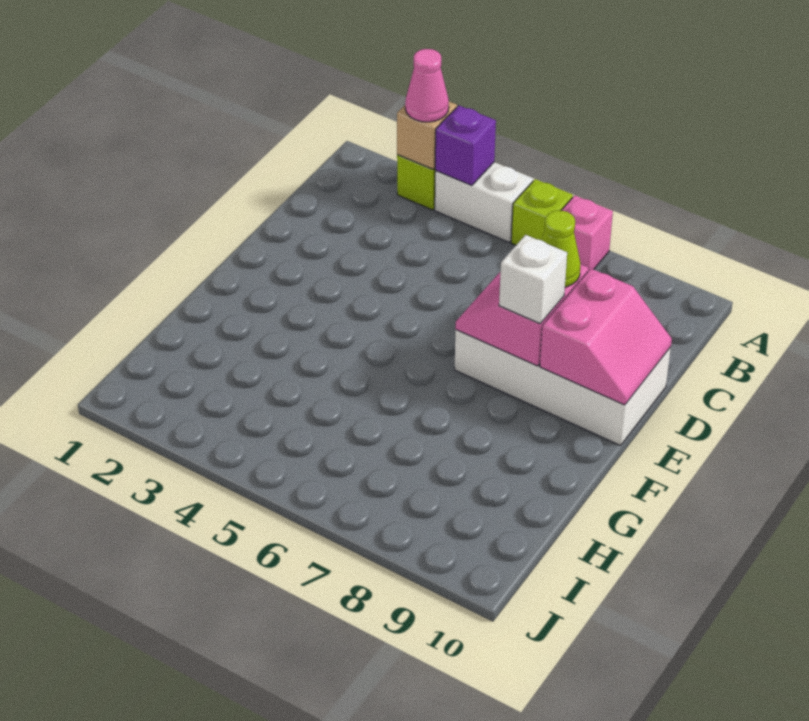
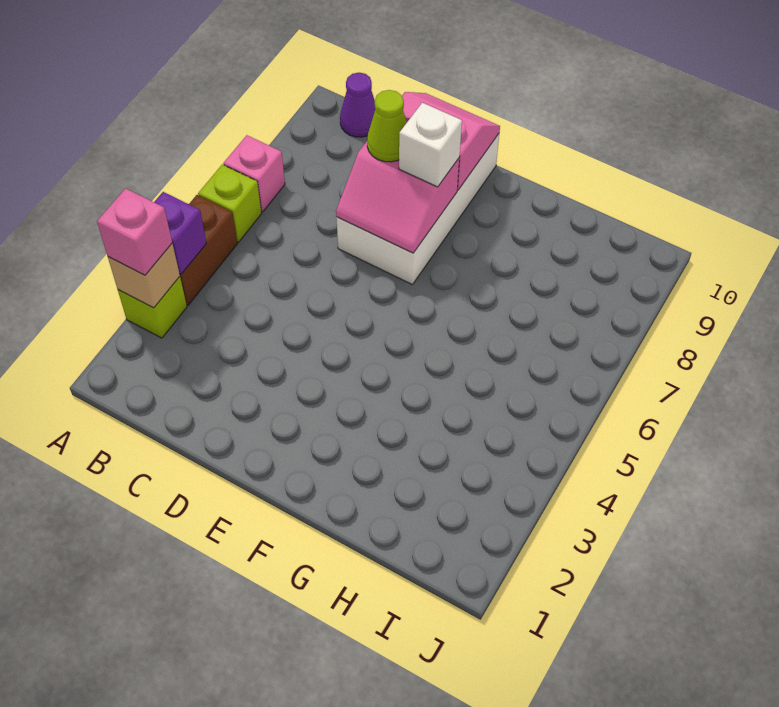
pink cone A3 level 3 -> pink brick A3 level 3
white brick A4:A5 level 1 -> brown brick A4:A5 level 1
none -> purple cone B10 level 1

